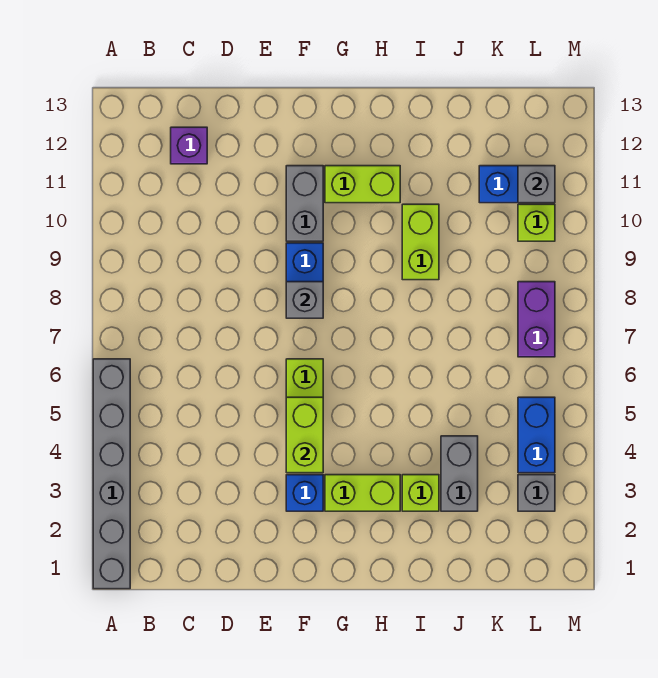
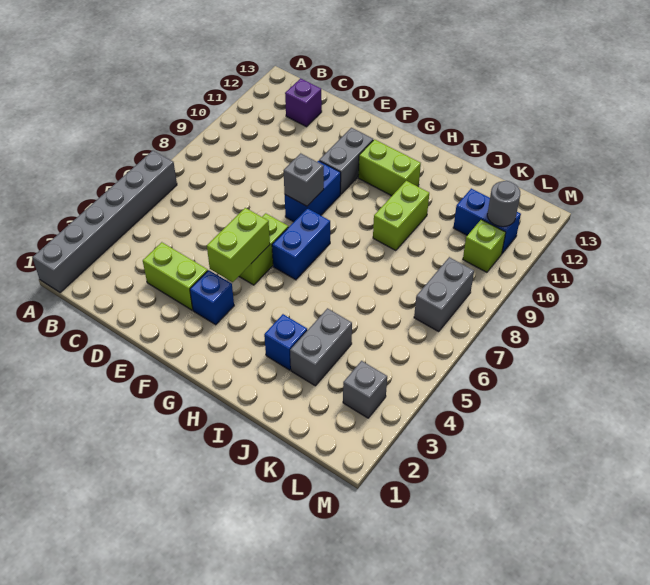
lime brick G3:H3 level 1 -> lime brick D3:E3 level 1
lime brick I3 level 1 -> blue brick I3 level 1
blue brick L4:L5 level 1 -> blue brick G6:G7 level 1
purple brick L7:L8 level 1 -> grey brick L7:L8 level 1
grey brick L11 level 2 -> grey round brick L11 level 2

